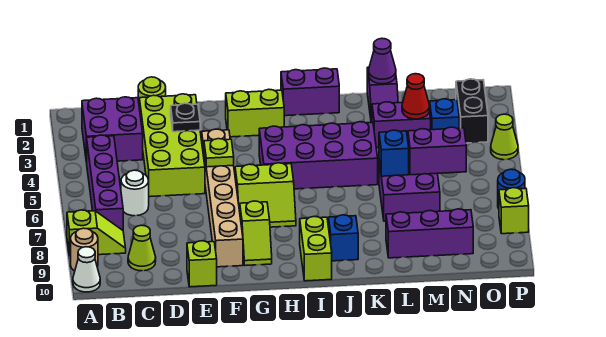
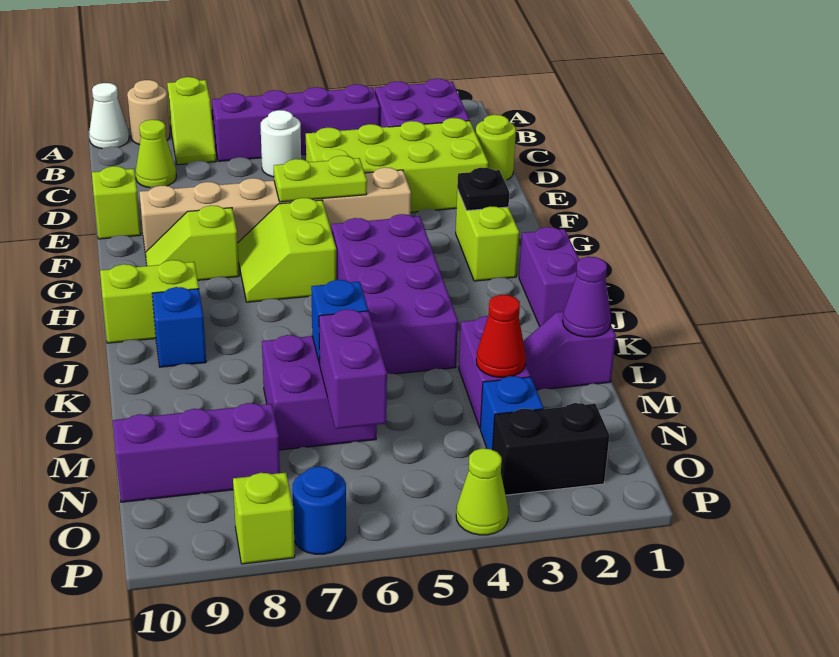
black plate E3 level 2 -> black plate G2 level 2
lime plate F5 level 2 -> lime plate F5:F6 level 2
purple brick L9:N9 level 1 -> purple brick N8:N10 level 1

